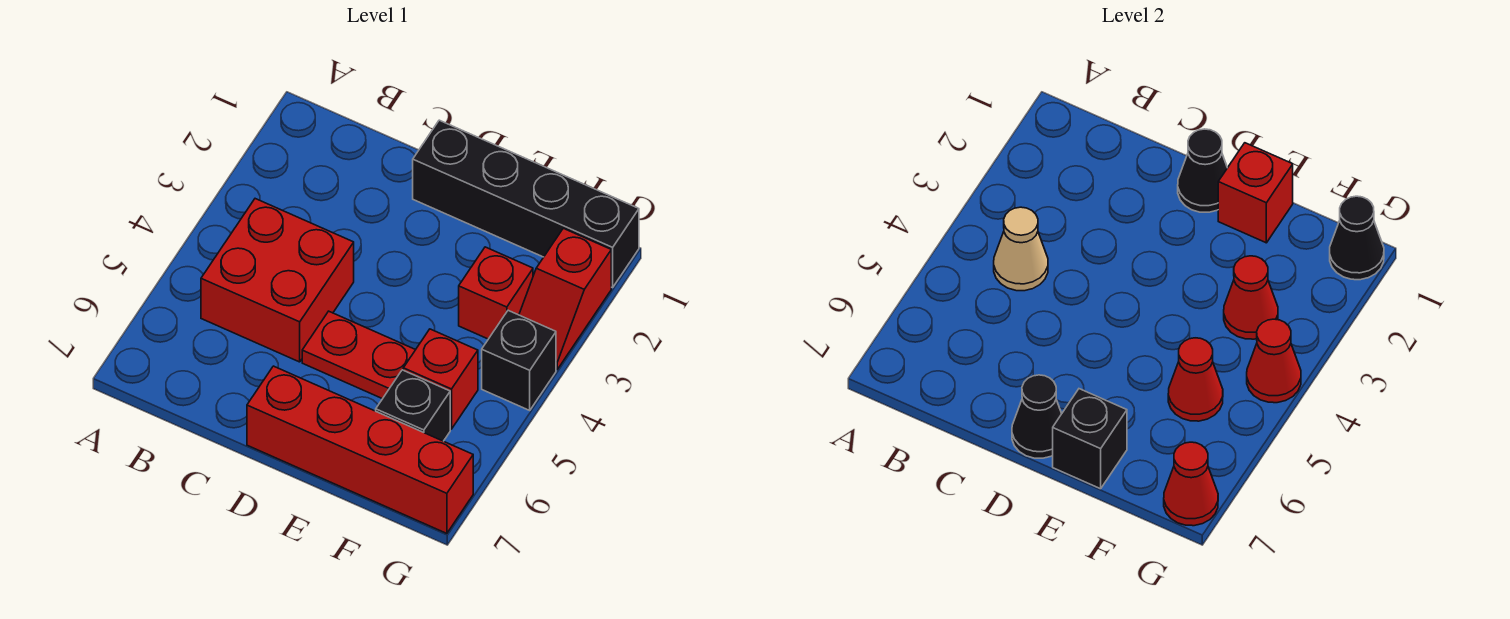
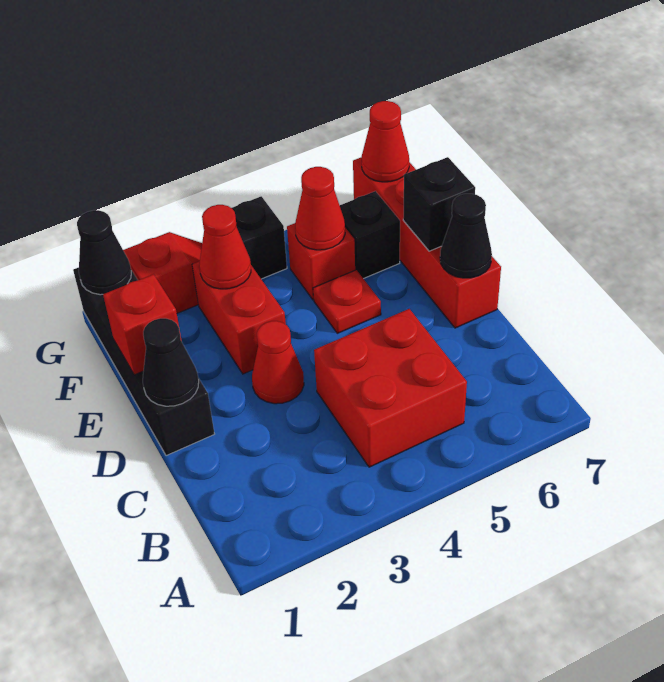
tan cone B4 level 2 -> none
red plate D5:E5 level 1 -> red plate E5 level 1
red brick F3 level 1 -> red brick E3:F3 level 1
red cone G4 level 2 -> red cone D3 level 1

